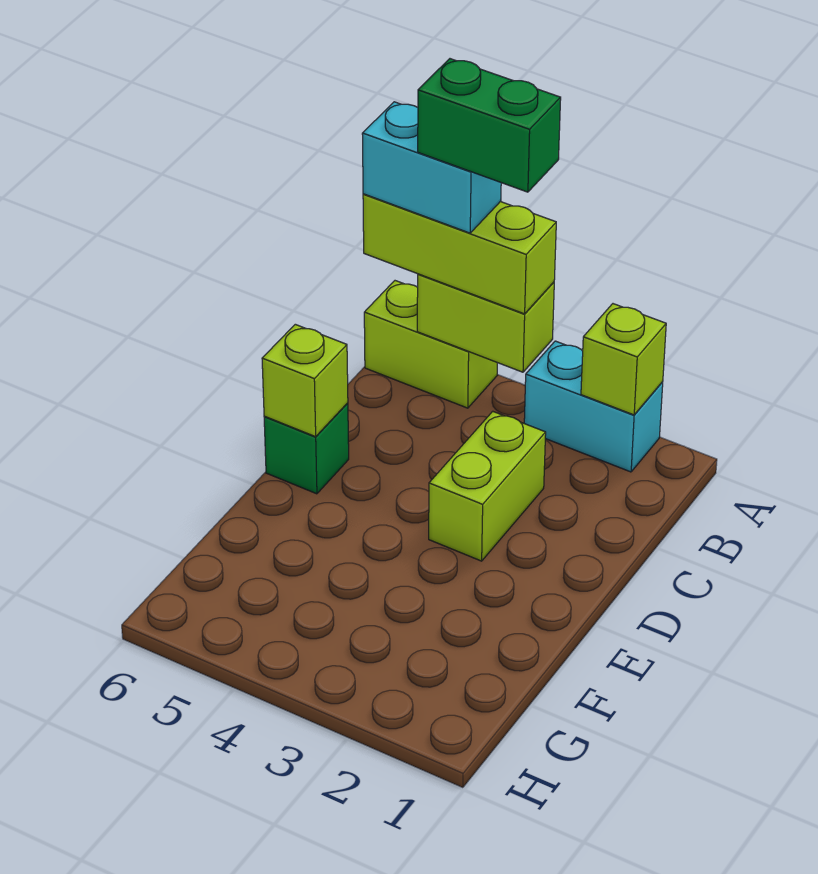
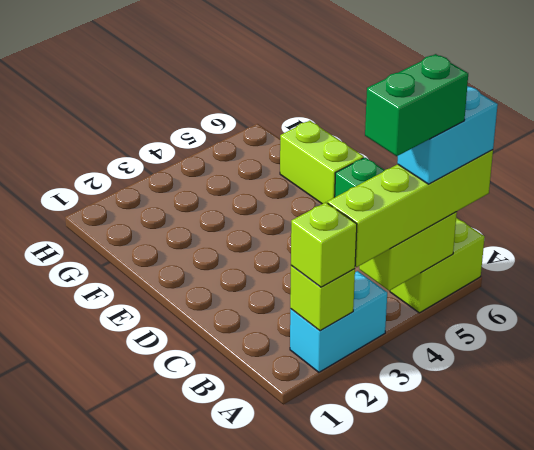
lime brick A4:A6 level 3 -> lime brick A3:A6 level 3
lime brick C3:D3 level 1 -> lime brick E6:F6 level 1
lime brick D6 level 2 -> lime brick A2 level 3

